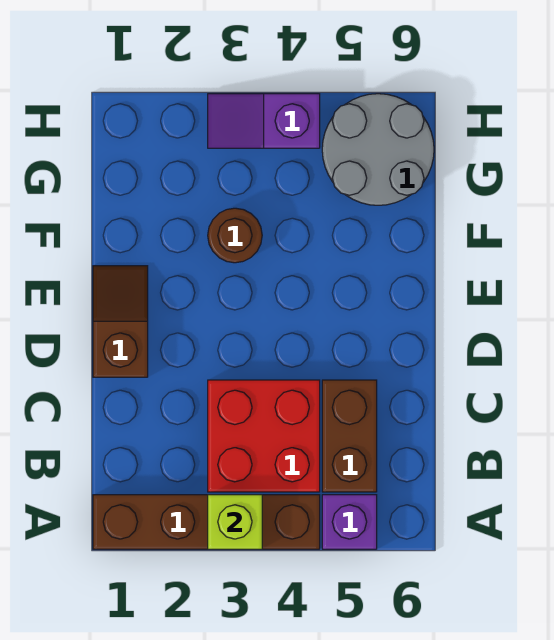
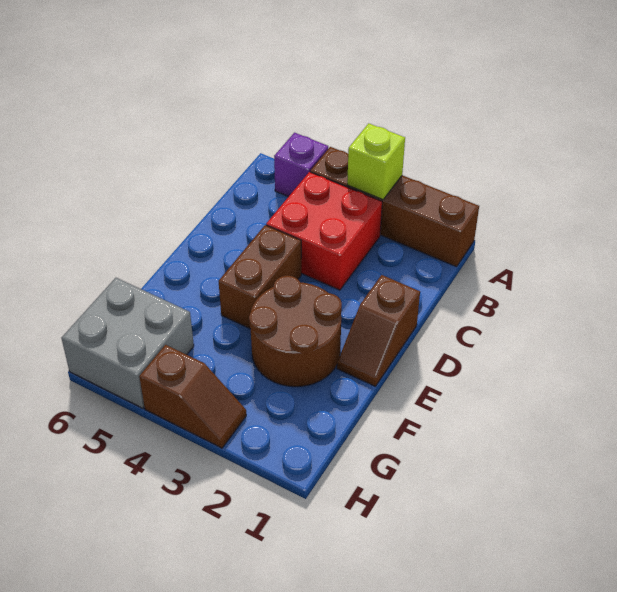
brown brick B5:C5 level 1 -> brown brick D4:E4 level 1
brown round brick F3 level 1 -> brown round brick E2:F3 level 1
grey round brick G5:H6 level 1 -> grey brick G5:H6 level 1
purple slope H3:H4 level 1 top 4 -> brown slope H3:H4 level 1 top 4

